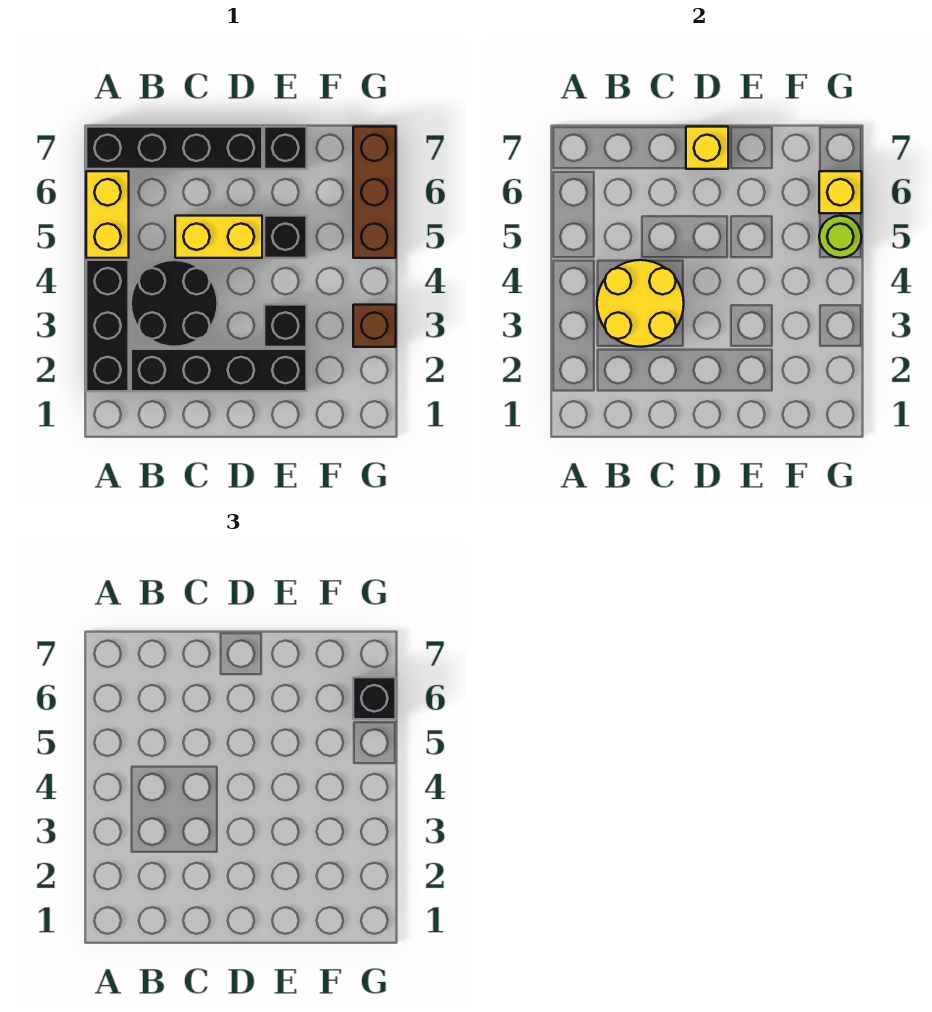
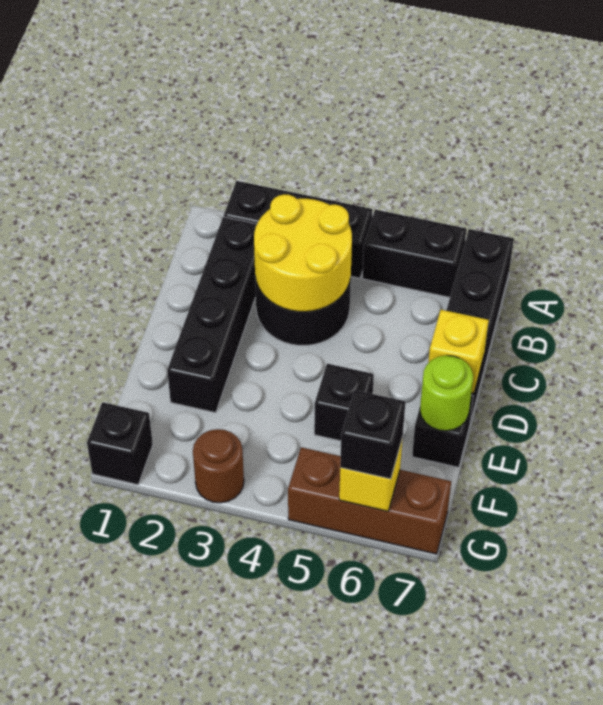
yellow brick A5:A6 level 1 -> black brick A5:A6 level 1
yellow brick C5:D5 level 1 -> none
black brick E3 level 1 -> black brick G1 level 1
brown brick G3 level 1 -> brown round brick G3 level 1
lime round brick G5 level 2 -> lime round brick E7 level 2

